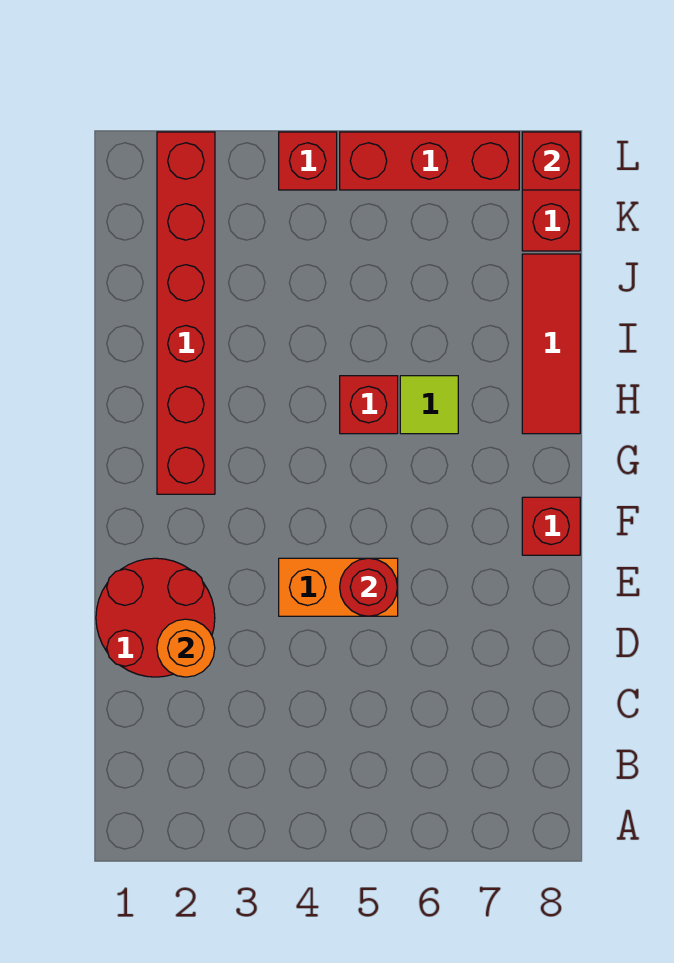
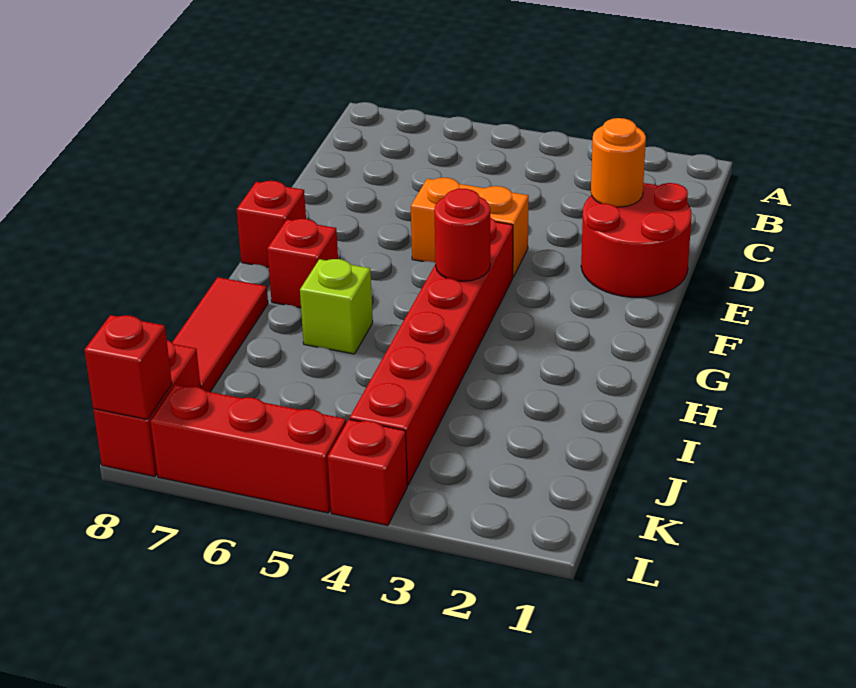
red round brick E5 level 2 -> red round brick G4 level 2
red brick G2:L2 level 1 -> red brick F4:K4 level 1
red brick H5 level 1 -> red brick G7 level 1
lime tile H6 level 1 -> lime brick H6 level 1

